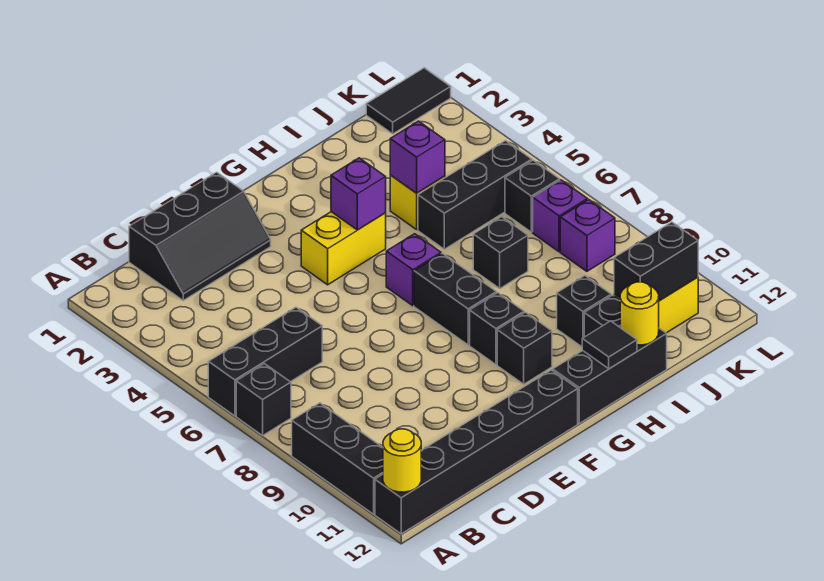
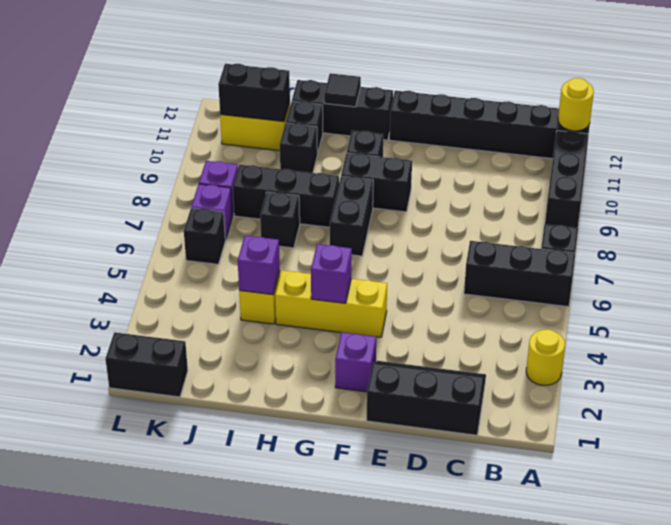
yellow brick F4:G4 level 1 -> yellow brick F4:H4 level 1
purple brick G6 level 1 -> purple brick F2 level 1
black brick G9 level 1 -> black brick F9:G9 level 1
black brick I5:K5 level 1 -> black brick H8:J8 level 1
yellow round brick I12 level 2 -> yellow round brick A3 level 1
black tile K1:L1 level 1 -> black brick K1:L1 level 1

